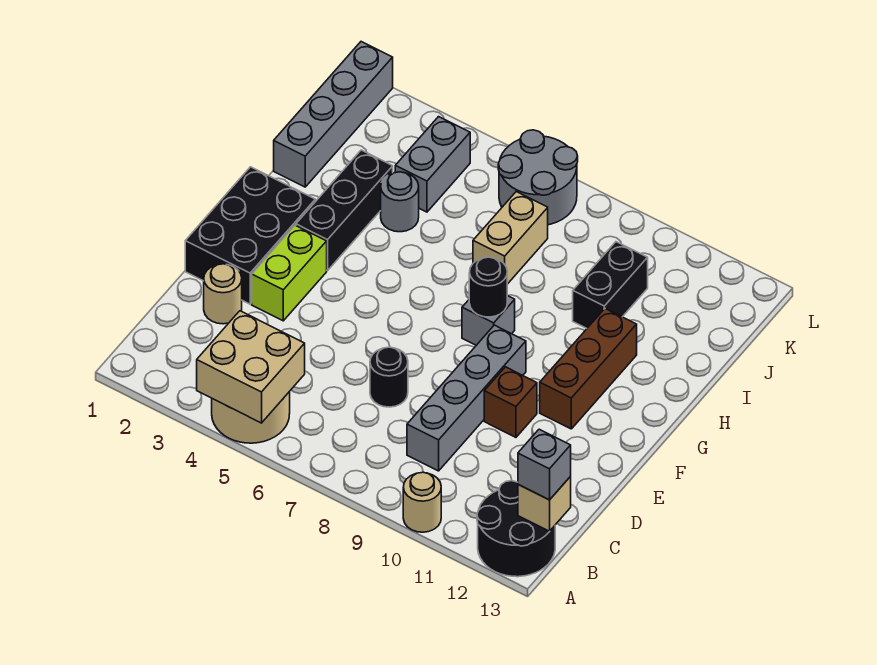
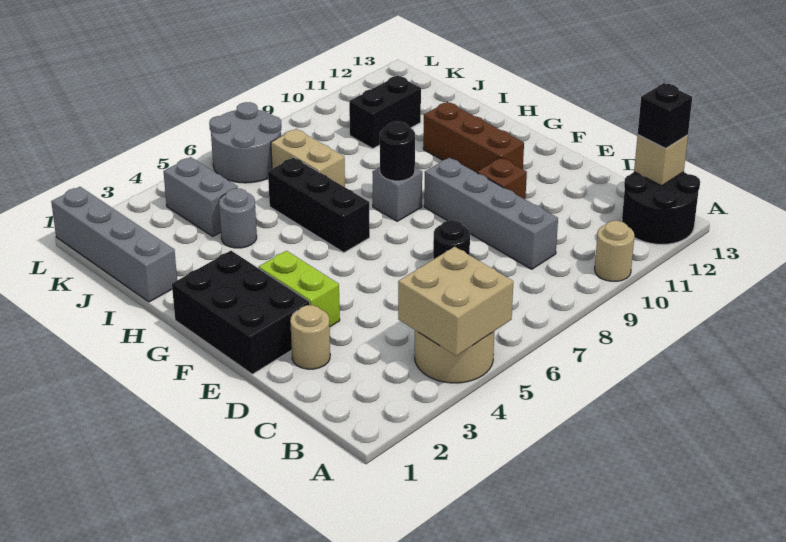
grey brick B13 level 3 -> black brick B13 level 3
black brick G3:I3 level 1 -> black brick G6:I6 level 1
black brick I10:J10 level 1 -> black brick J10:J11 level 1

